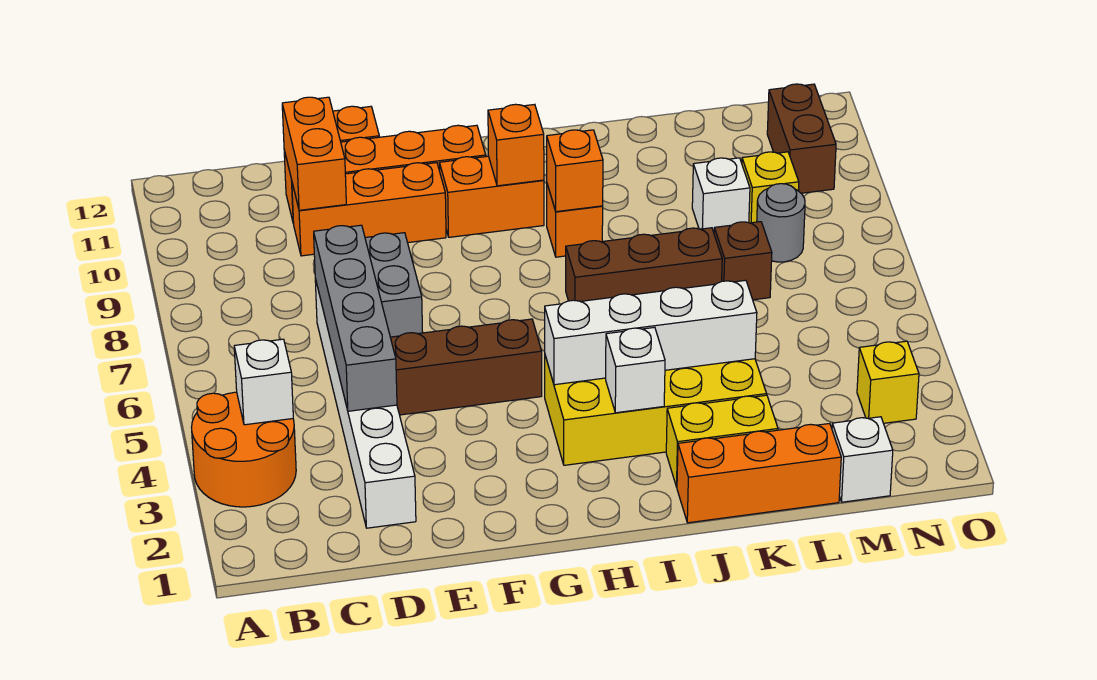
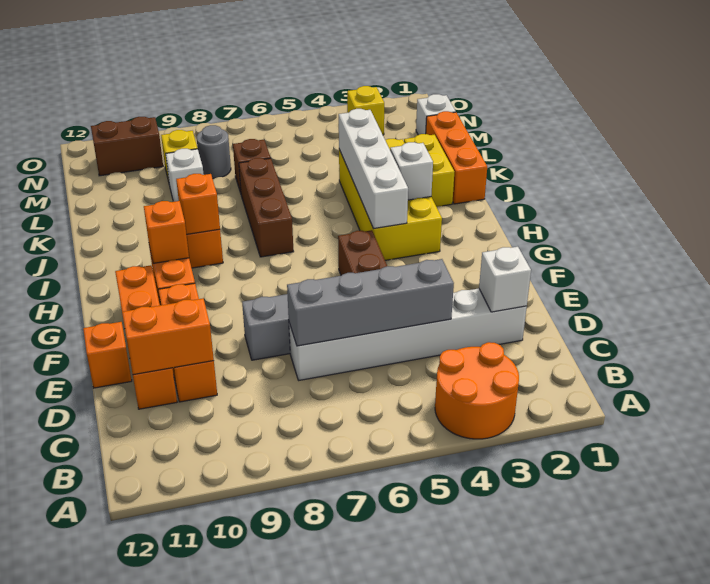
white brick B4 level 2 -> white brick D2 level 2

